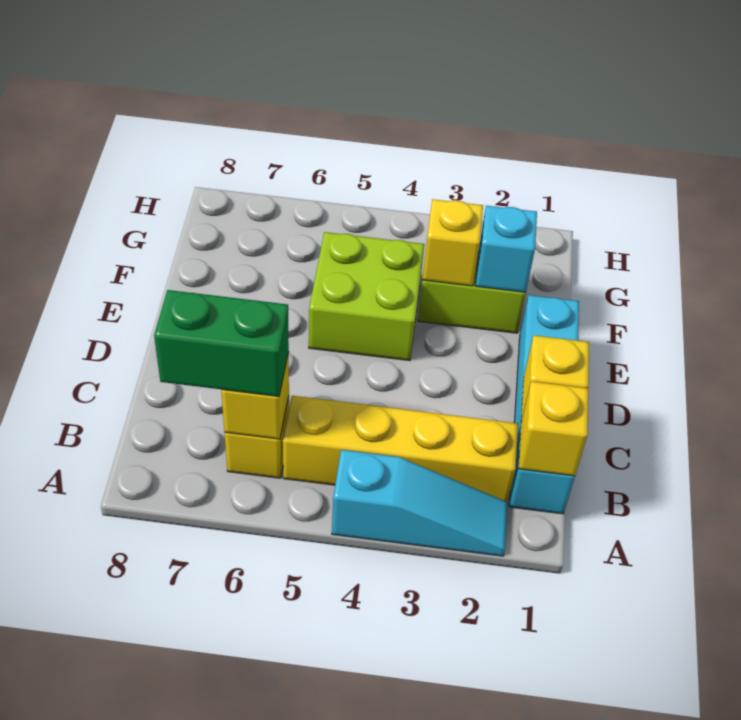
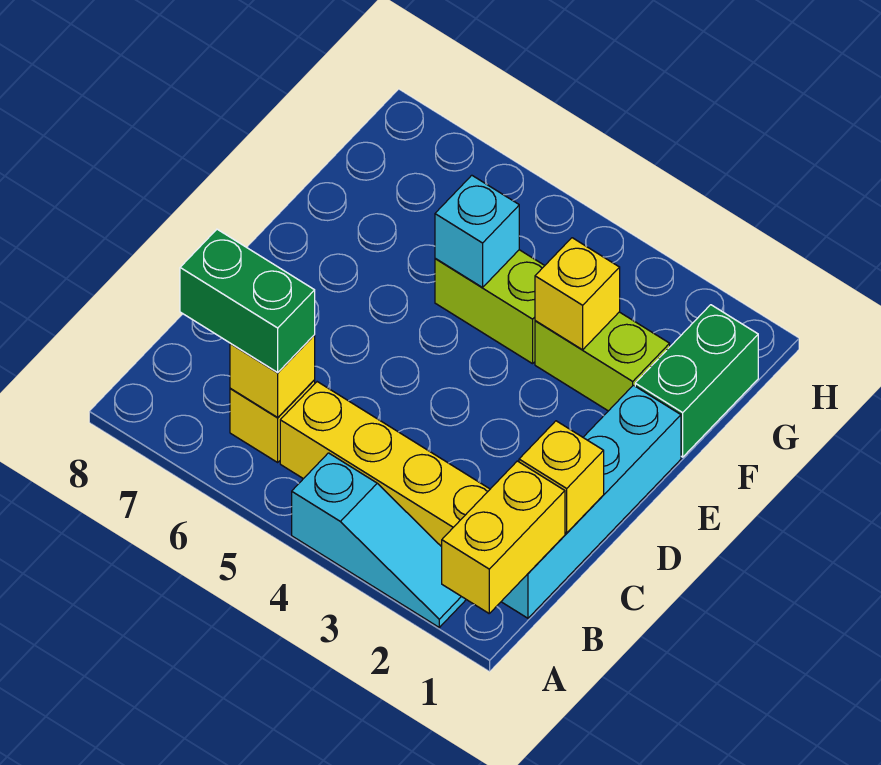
yellow brick B1 level 2 -> yellow brick A1:B1 level 2
lime brick E4:F5 level 1 -> lime brick F4:F5 level 1
none -> green brick F1:G1 level 1
cyan brick F2 level 2 -> cyan brick F5 level 2

